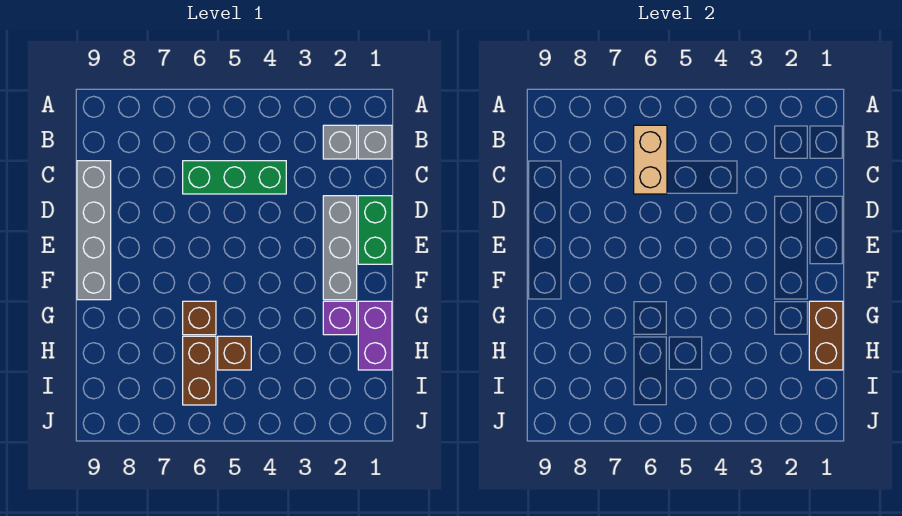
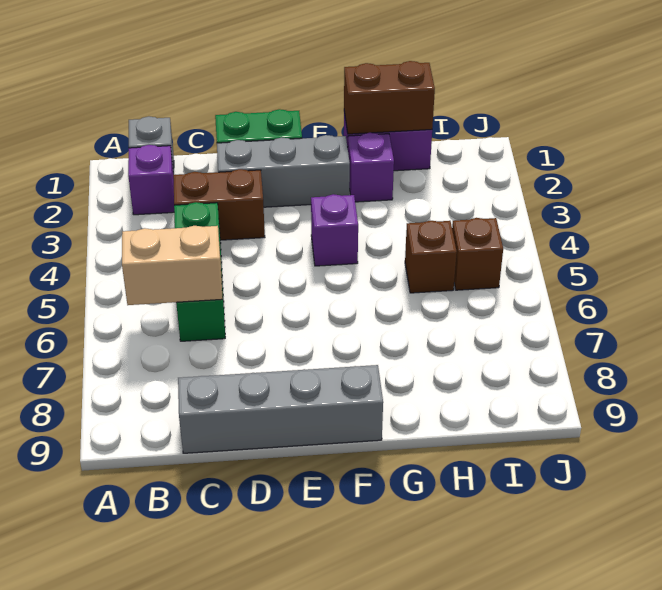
grey brick B2 level 1 -> purple brick B2 level 1
none -> purple brick F4 level 1
brown brick G6 level 1 -> brown brick I5 level 1
brown brick H6:I6 level 1 -> brown brick C3:D3 level 1

